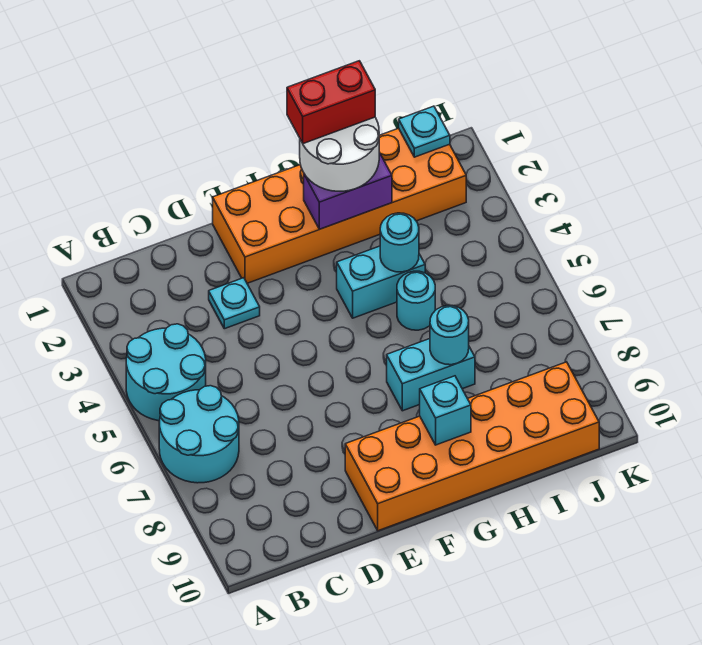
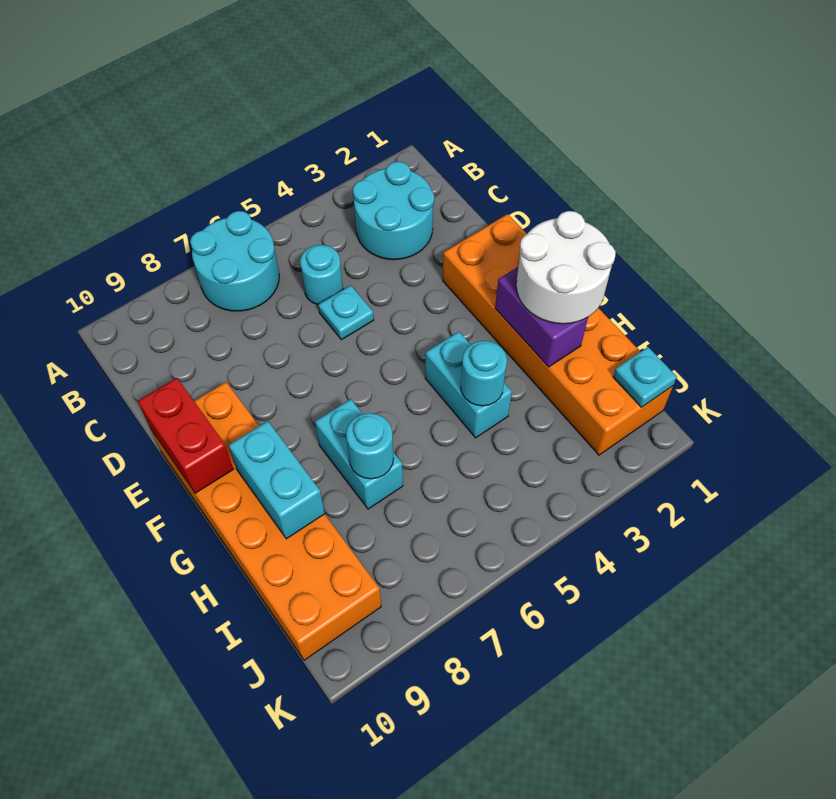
cyan round brick A4:B5 level 1 -> cyan round brick B2:C3 level 1
cyan plate D3 level 1 -> cyan plate D5 level 1
red brick G1:H1 level 4 -> red brick E10:F10 level 2
cyan brick G9 level 2 -> cyan brick G9:H9 level 2
cyan round brick H5 level 1 -> cyan round brick C5 level 1

